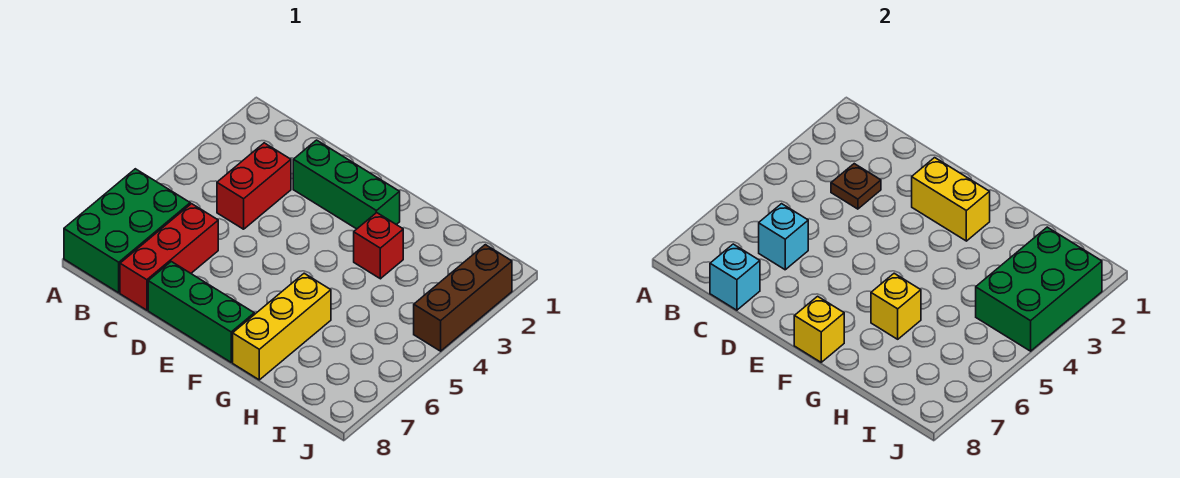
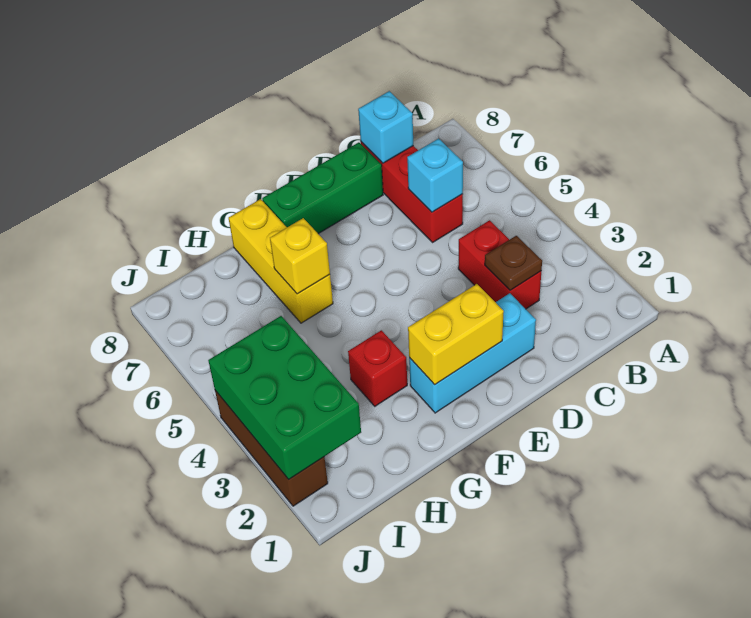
green brick A6:B8 level 1 -> none
green brick D2:F2 level 1 -> cyan brick D2:F2 level 1
yellow brick F8 level 2 -> none

